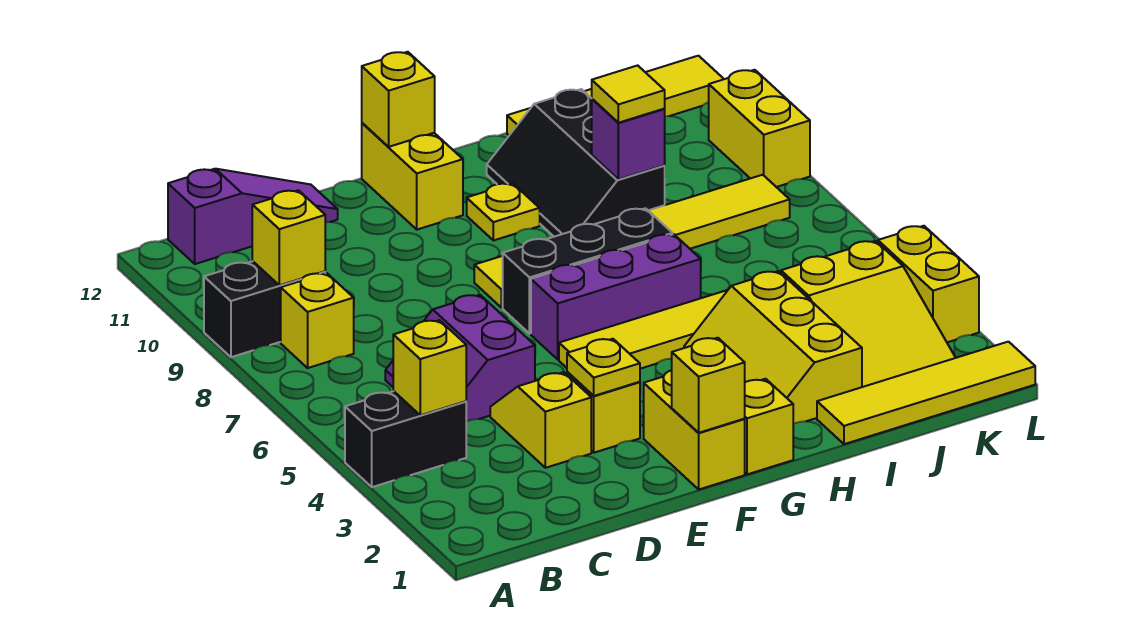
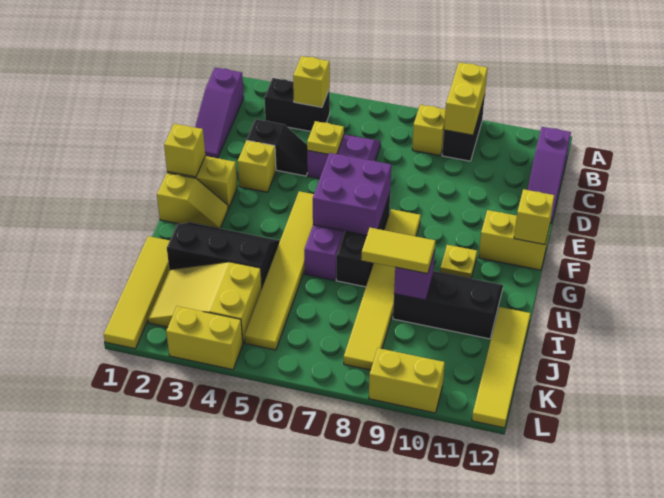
black brick A4:B4 level 1 -> black brick B3:B4 level 1
none -> purple slope B1:D1 level 1 top B
yellow brick B9 level 2 -> yellow brick A9:B9 level 2
yellow slope D3:D4 level 1 top 3 -> black slope D3:D4 level 1 top 3
yellow plate E3 level 2 -> yellow plate D5 level 2
none -> purple brick F6:G7 level 2
yellow slope H2:I4 level 1 top I -> black slope H2:I4 level 1 top I
yellow tile I9 level 3 -> yellow tile I8:I9 level 3

